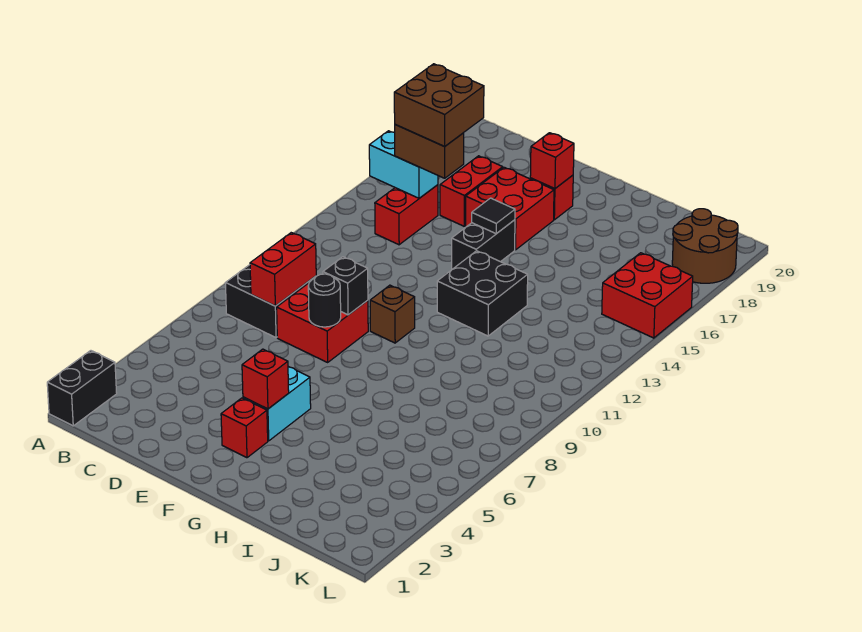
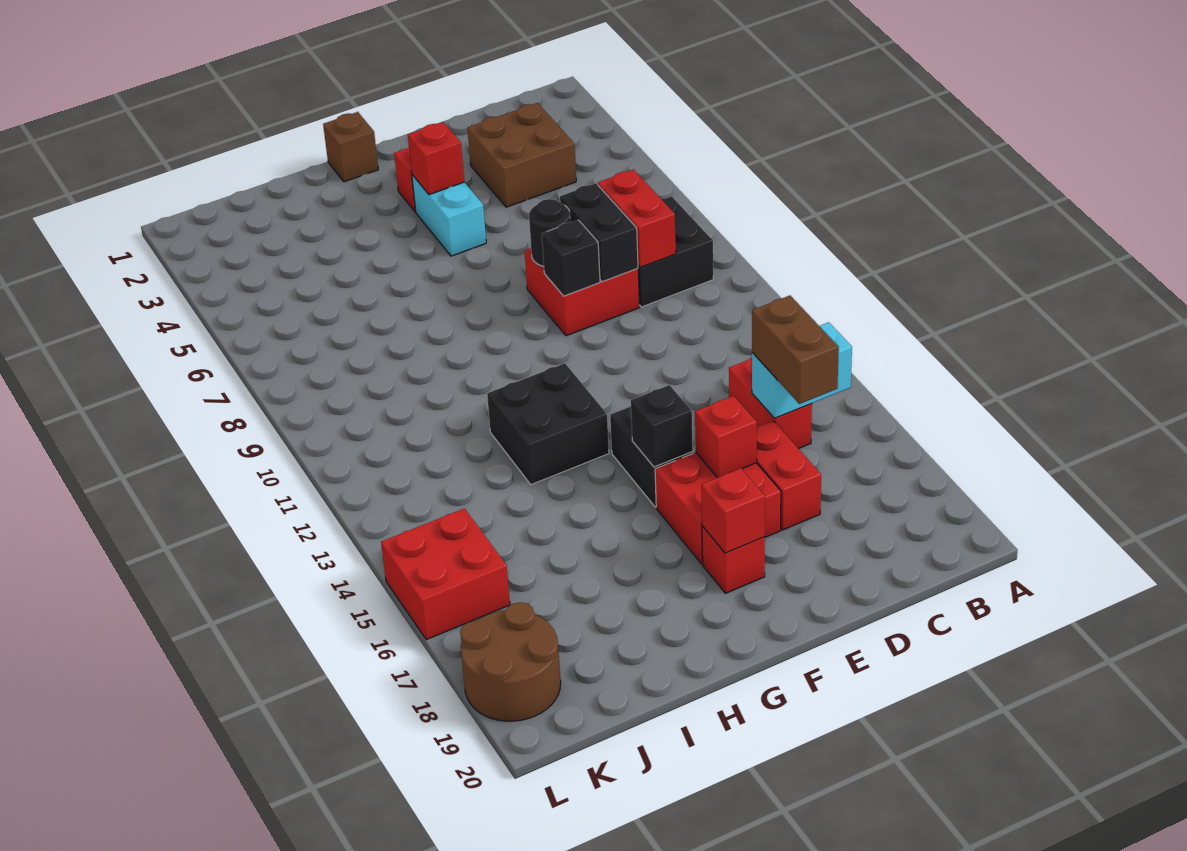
black brick A1:A2 level 1 -> black brick D8:D9 level 2
brown brick C15:D15 level 3 -> brown brick C15:C16 level 3
brown brick C15:D16 level 4 -> brown brick C3:D4 level 1
none -> red brick E16 level 2
brown brick F10 level 1 -> brown brick G1 level 1
black tile F15 level 2 -> black brick F15 level 2

